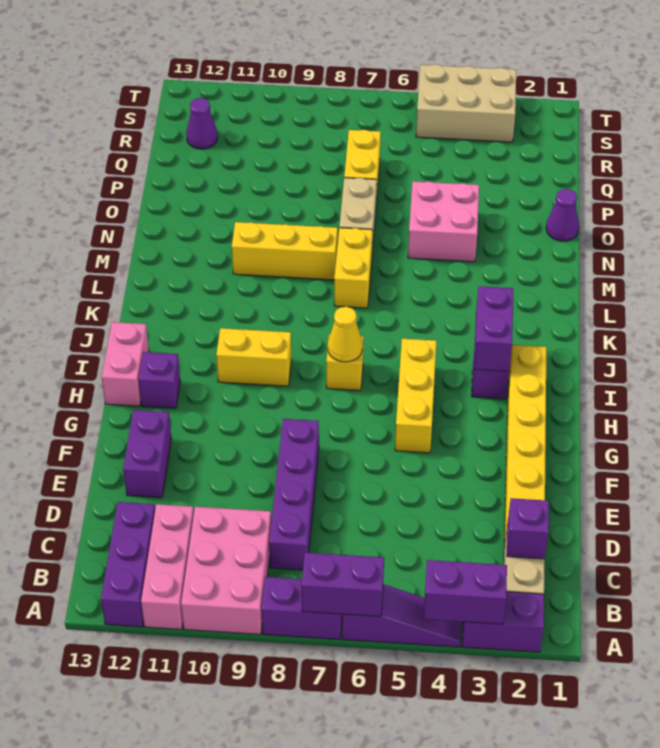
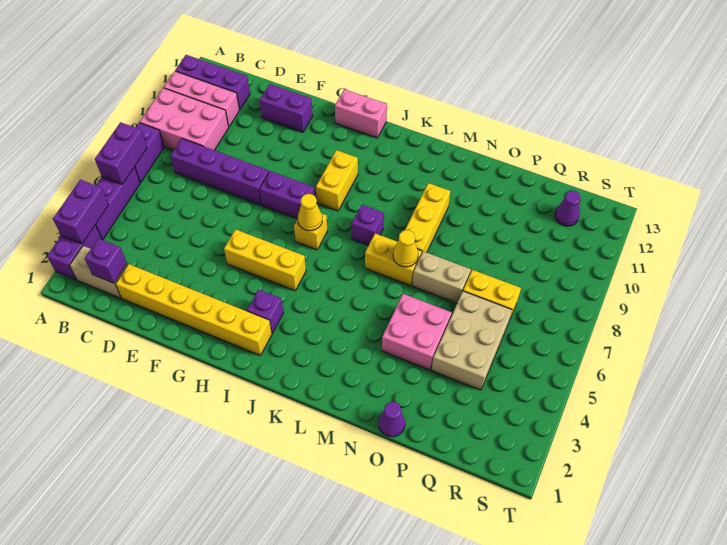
purple slope A4:A6 level 1 top 6 -> purple brick A4:A6 level 1
purple brick H12 level 1 -> purple brick K8 level 1
purple brick I3:J3 level 2 -> purple brick G8:H8 level 1
none -> yellow cone M7 level 2
tan brick S3:T5 level 1 -> tan brick P4:Q6 level 1

